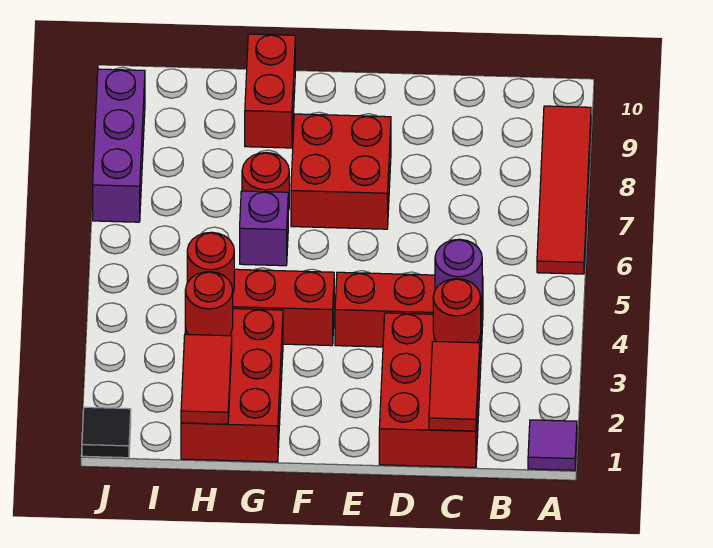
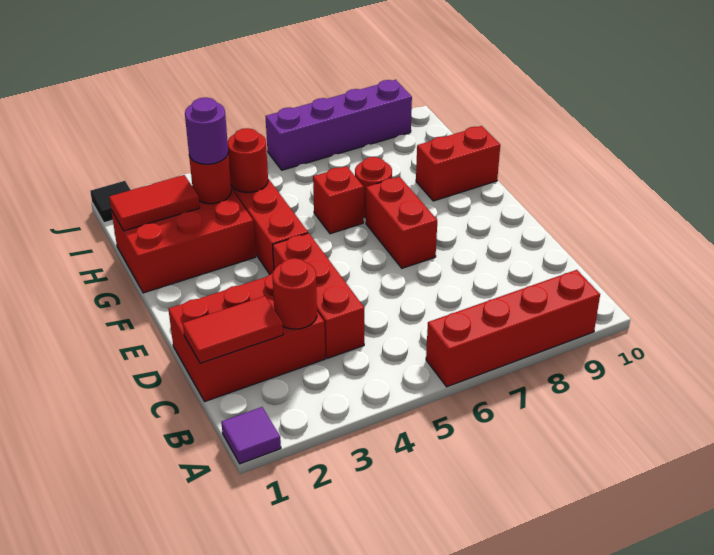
red tile A6:A9 level 1 -> red brick A6:A9 level 1
purple round brick C4 level 2 -> purple round brick H3 level 3
red brick E7:F8 level 1 -> red brick E7:F7 level 1
purple brick G6 level 1 -> red brick G6 level 1
purple brick J7:J9 level 1 -> purple brick J6:J9 level 1

